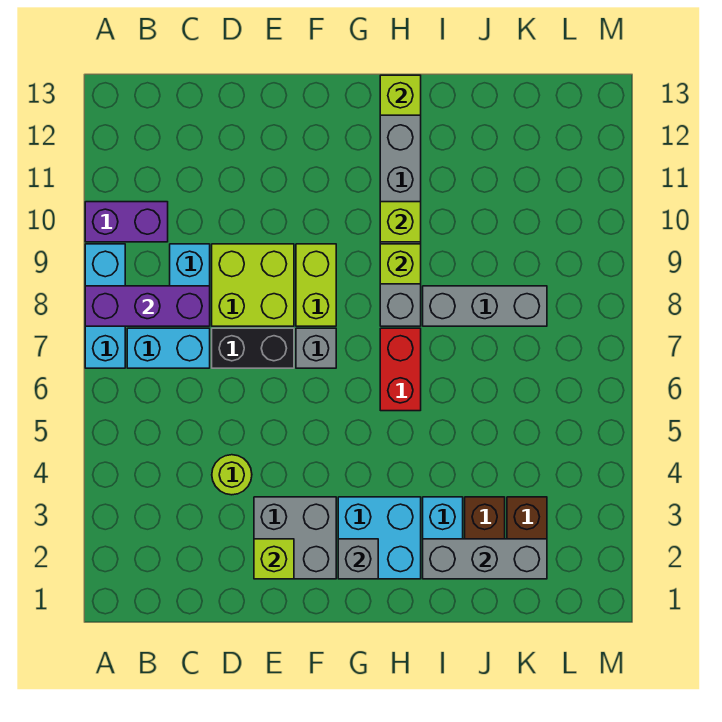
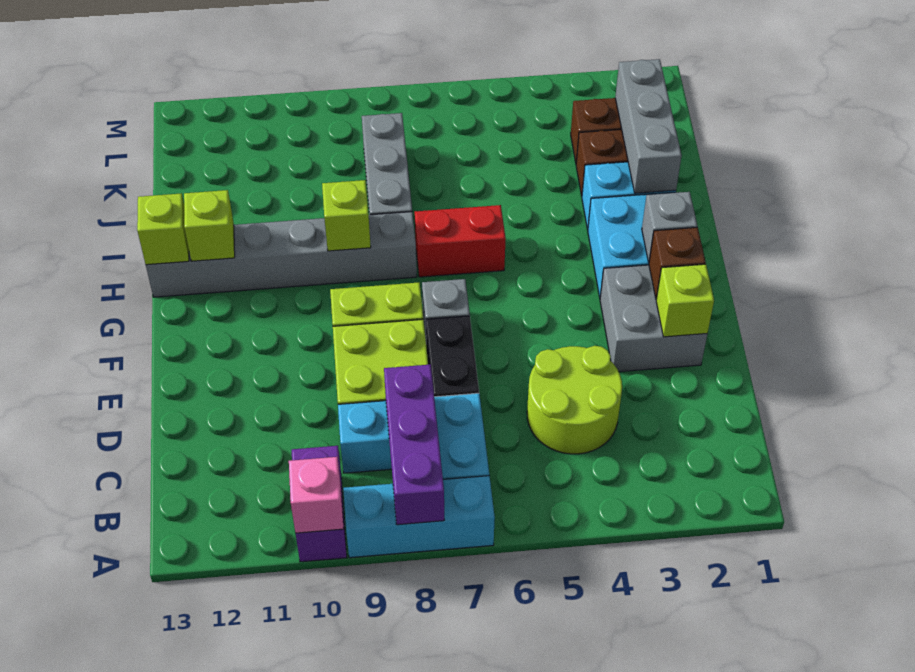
none -> pink brick A10 level 2
lime round brick D4 level 1 -> lime round brick C4:D5 level 1
none -> brown brick F2 level 2
lime brick H10 level 2 -> lime brick H12 level 2

